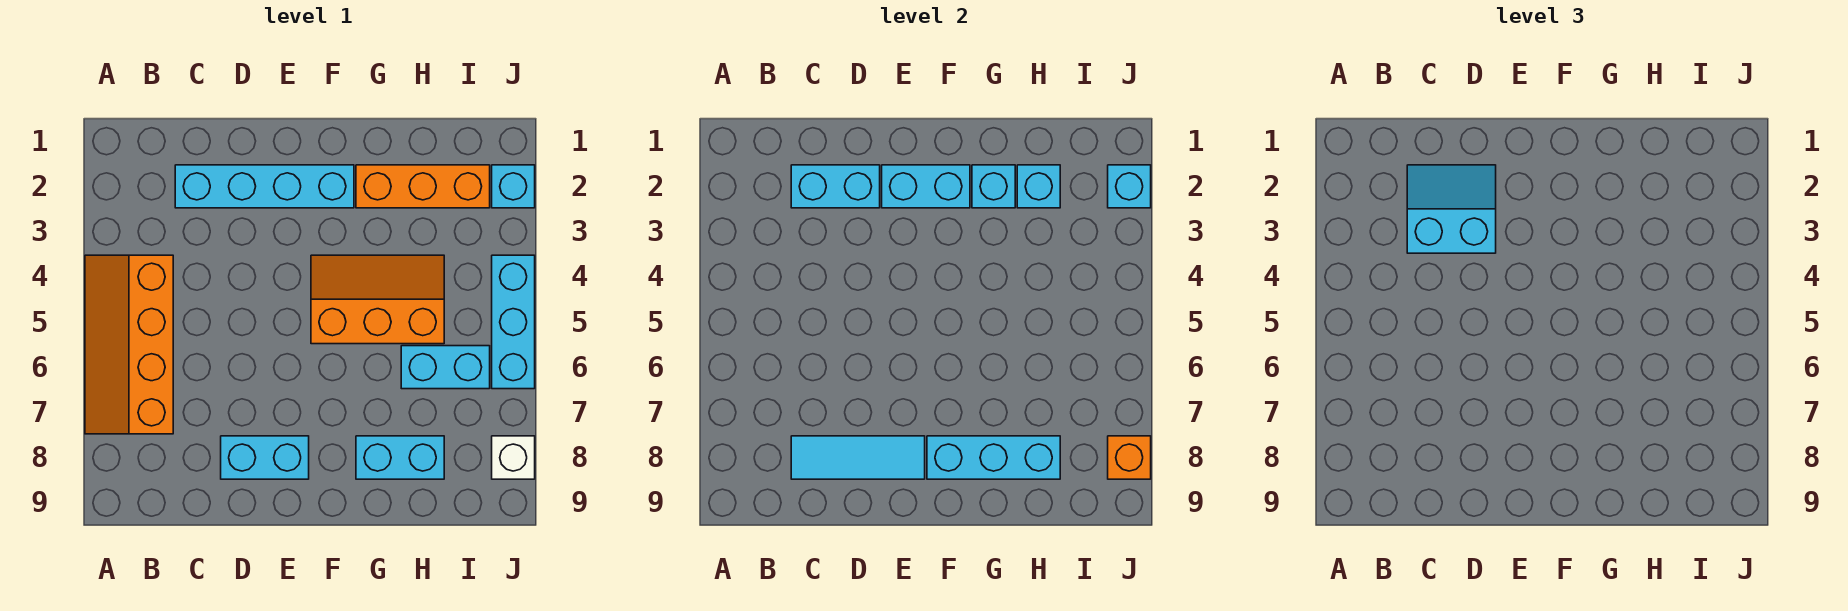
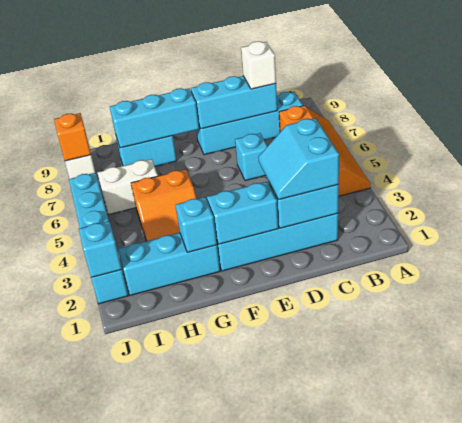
cyan slope C2:D3 level 3 top 3 -> cyan slope C2:D3 level 3 top C
cyan tile C8:E8 level 2 -> cyan brick C8:E8 level 2
none -> white brick C8 level 3
cyan brick D8:E8 level 1 -> cyan brick B8:E8 level 1
orange slope F4:H5 level 1 top 5 -> orange slope G4:H5 level 1 top 5
orange brick G2:I2 level 1 -> cyan brick G2:I2 level 1
cyan brick H2 level 2 -> cyan brick D6 level 1
cyan brick H6:I6 level 1 -> white brick H6:I6 level 1

